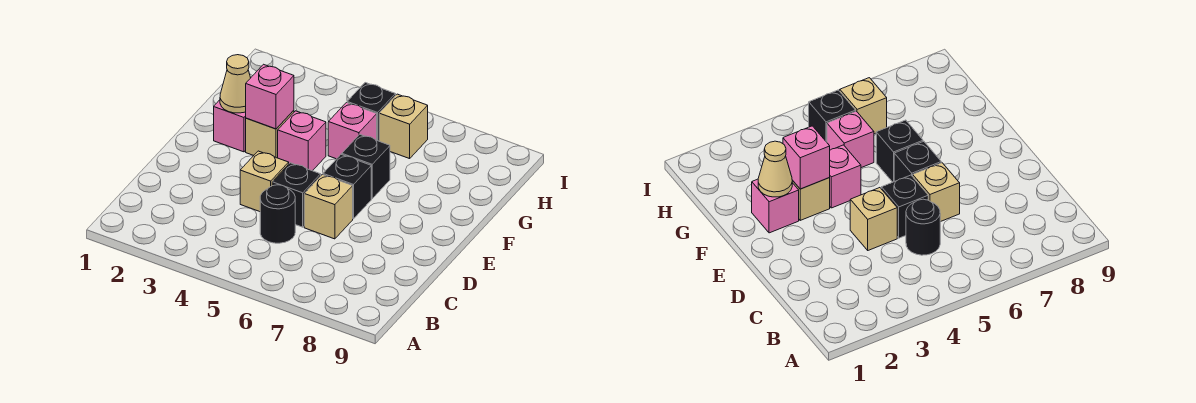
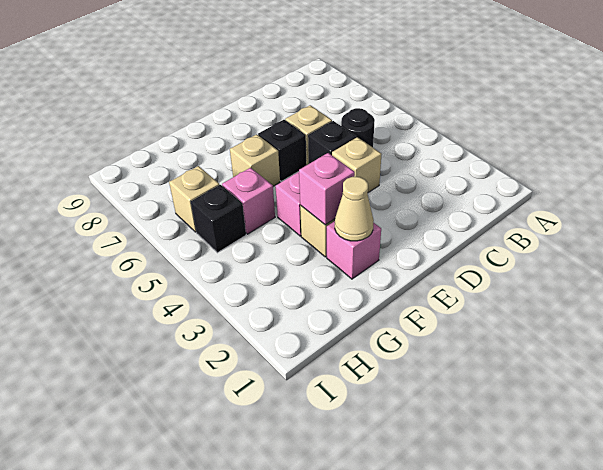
black brick F6 level 1 -> tan brick F6 level 1

